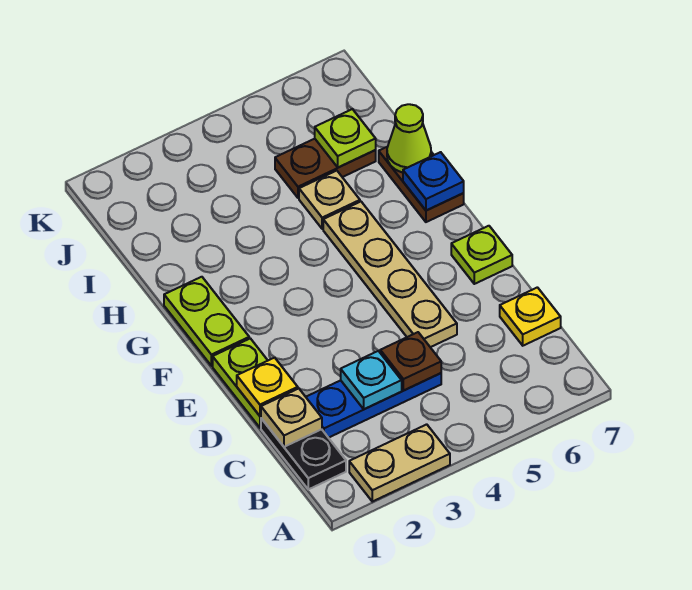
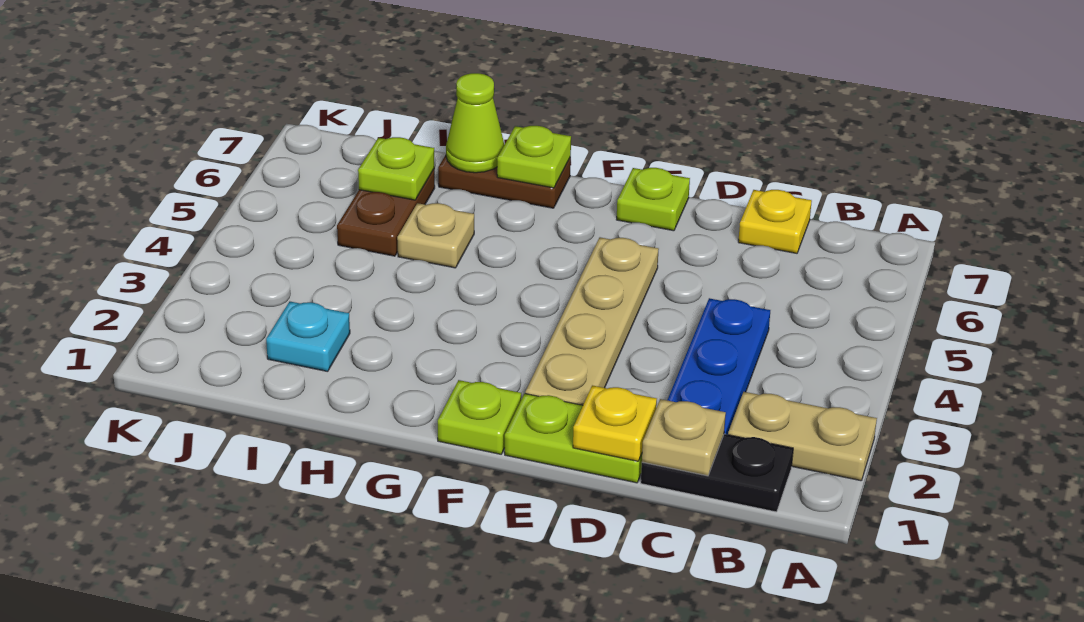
tan plate A2:A3 level 1 -> tan plate A2:B2 level 1
cyan plate C3 level 2 -> cyan plate I2 level 1
brown plate C4 level 2 -> none
tan plate D5:G5 level 1 -> tan plate E2:E5 level 1
lime plate F1:G1 level 1 -> lime plate F1 level 1
blue plate G7 level 2 -> lime plate G7 level 2

